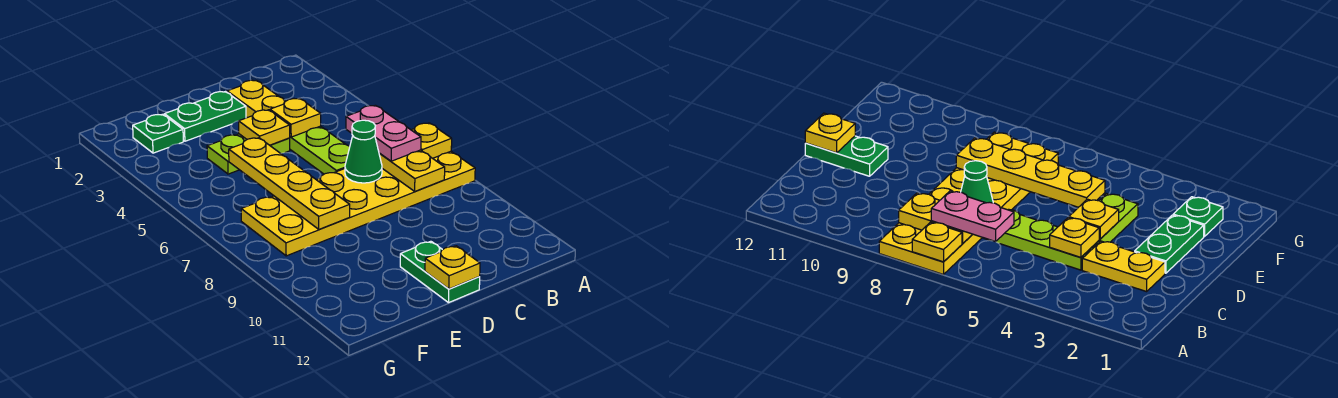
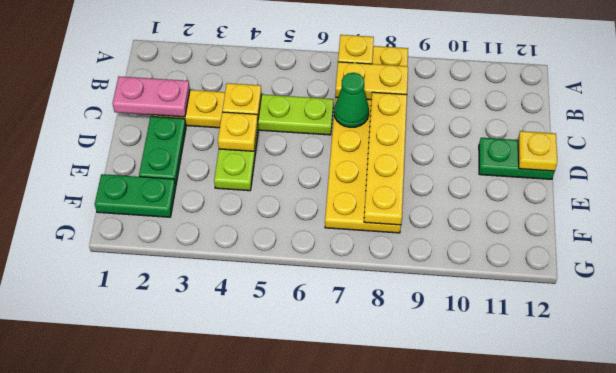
pink plate B6:B7 level 3 -> pink plate C1:C2 level 2
yellow plate E5:E8 level 2 -> yellow plate C8:F8 level 2
green plate F2 level 1 -> green plate F1:F2 level 1

